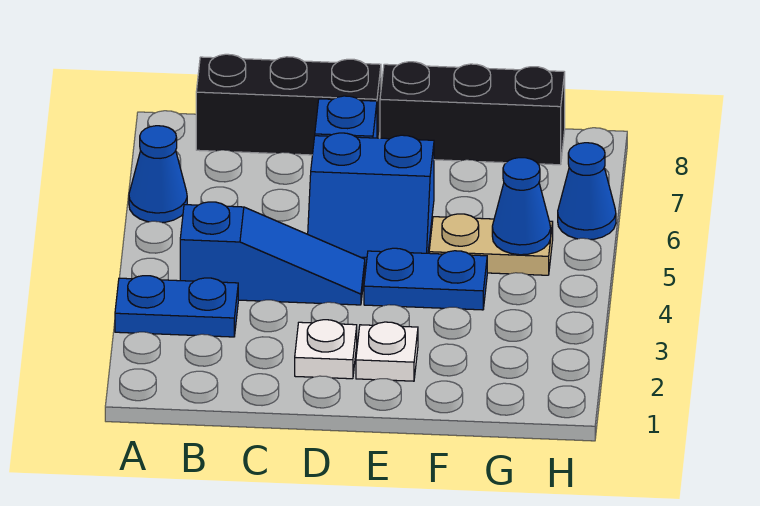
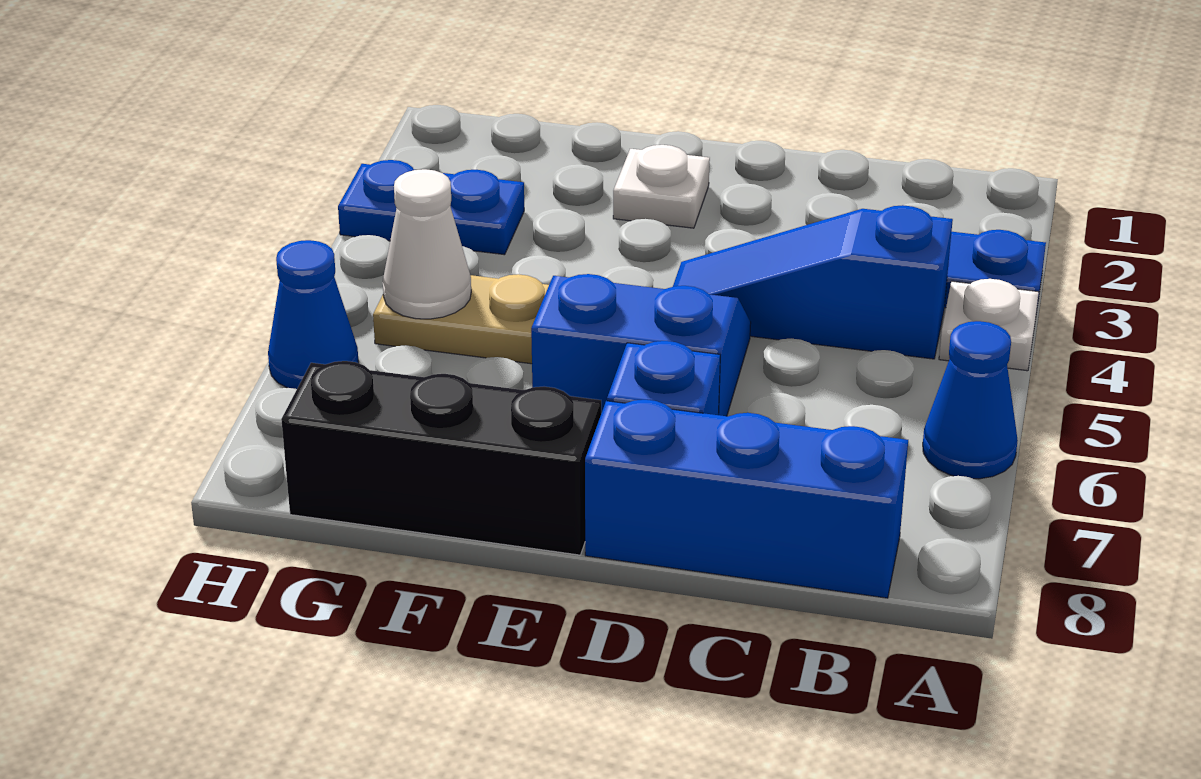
black brick B8:D8 level 1 -> blue brick B8:D8 level 1
white plate D2 level 1 -> white plate A4 level 1
blue plate E4:F4 level 1 -> blue plate G3:H3 level 1
blue cone G5 level 2 -> white cone G5 level 2

